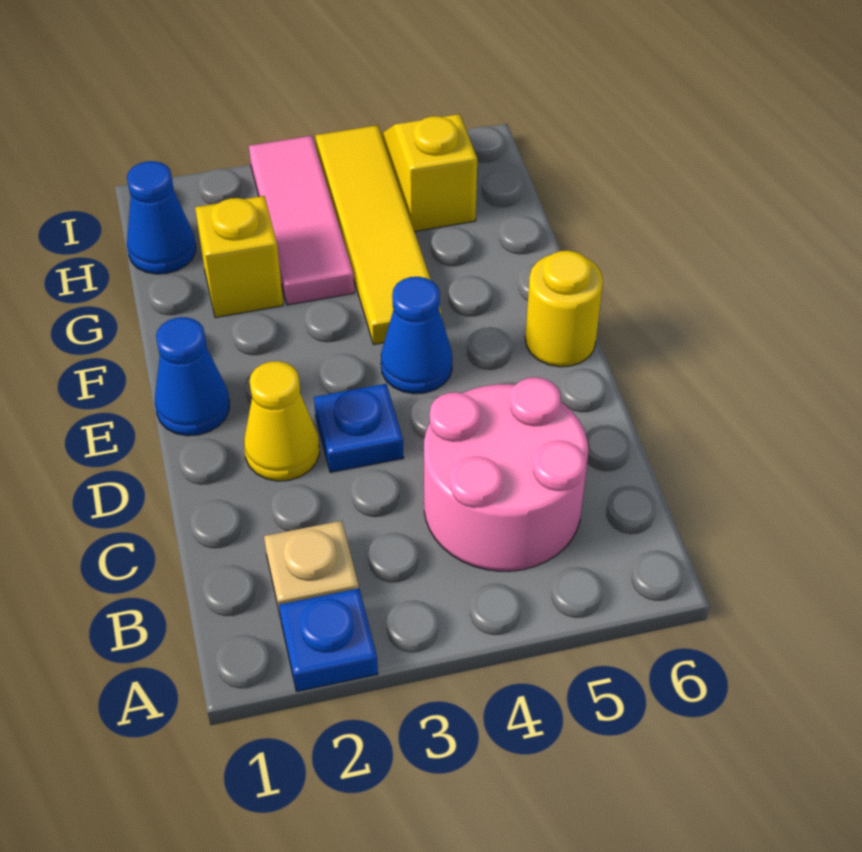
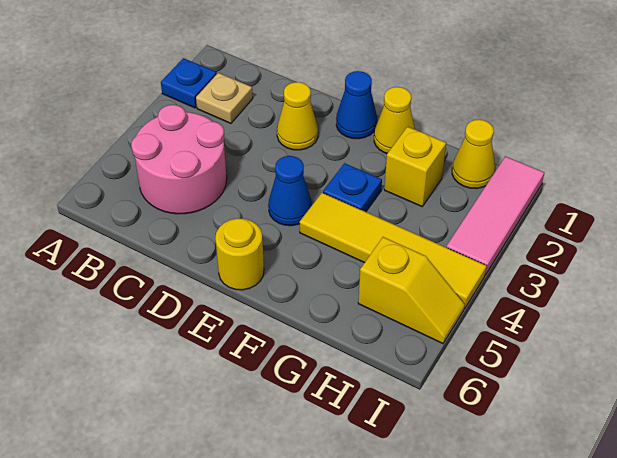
blue plate D3 level 1 -> blue plate F3 level 1
none -> yellow cone F1 level 1
pink tile G3:I3 level 1 -> pink tile I1:I3 level 1
blue cone H1 level 1 -> yellow cone H1 level 1

